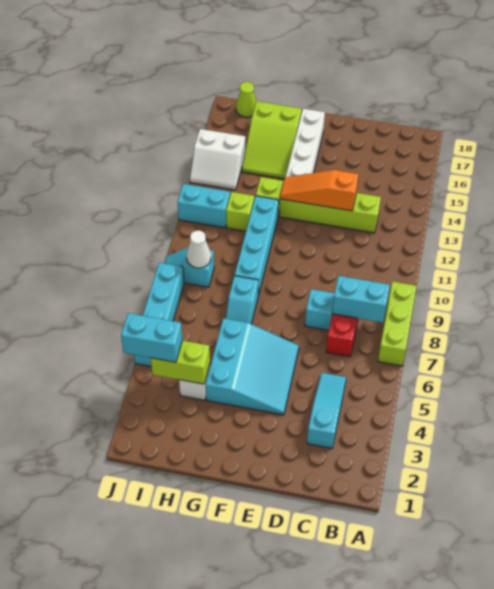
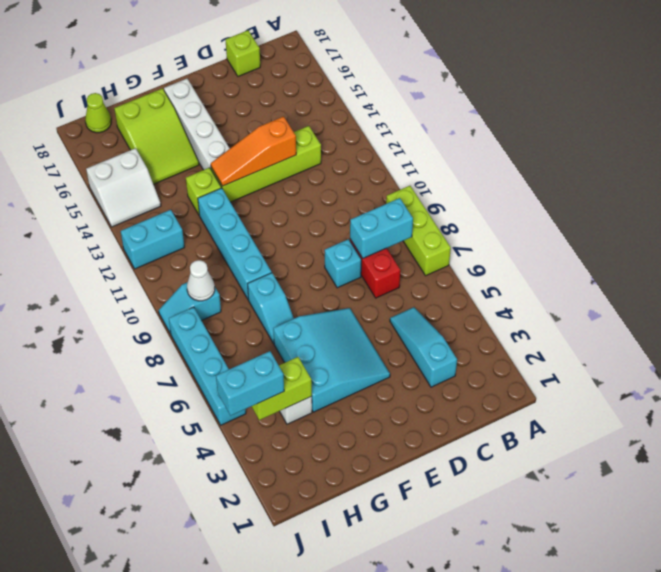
lime brick H12 level 1 -> lime brick C18 level 1

